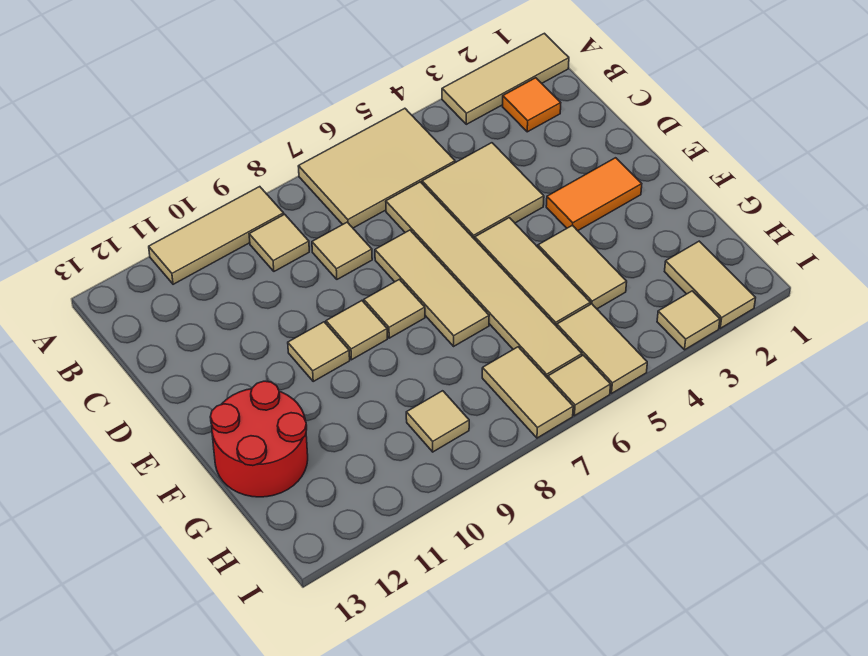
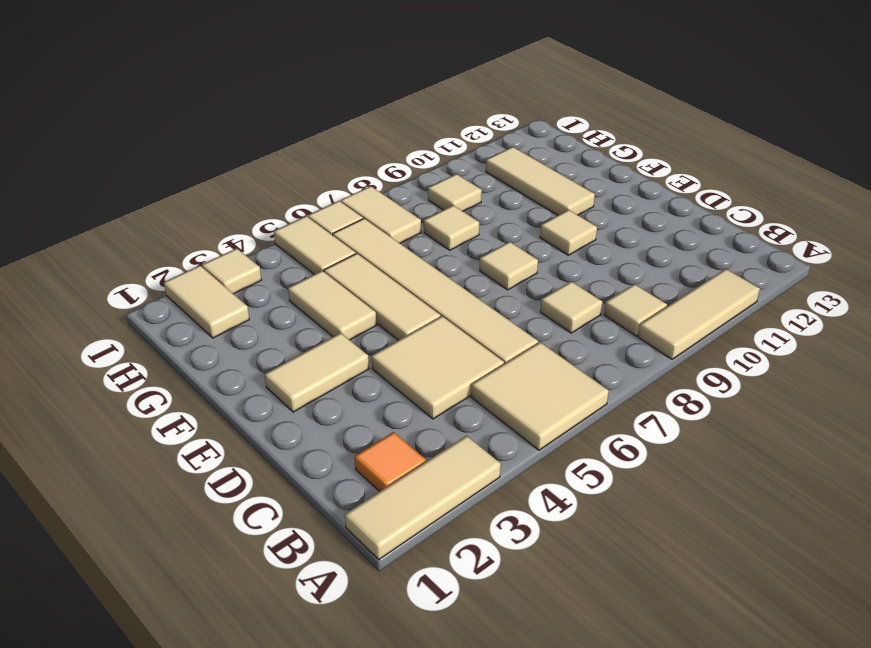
tan tile A5:B7 level 1 -> tan tile A5:B6 level 1
tan tile D7:F7 level 1 -> tan tile F11:H11 level 1
orange tile E2:E3 level 1 -> tan tile E2:E3 level 1
tan tile E9 level 1 -> tan tile G8 level 1
red round brick F12:G13 level 1 -> none

